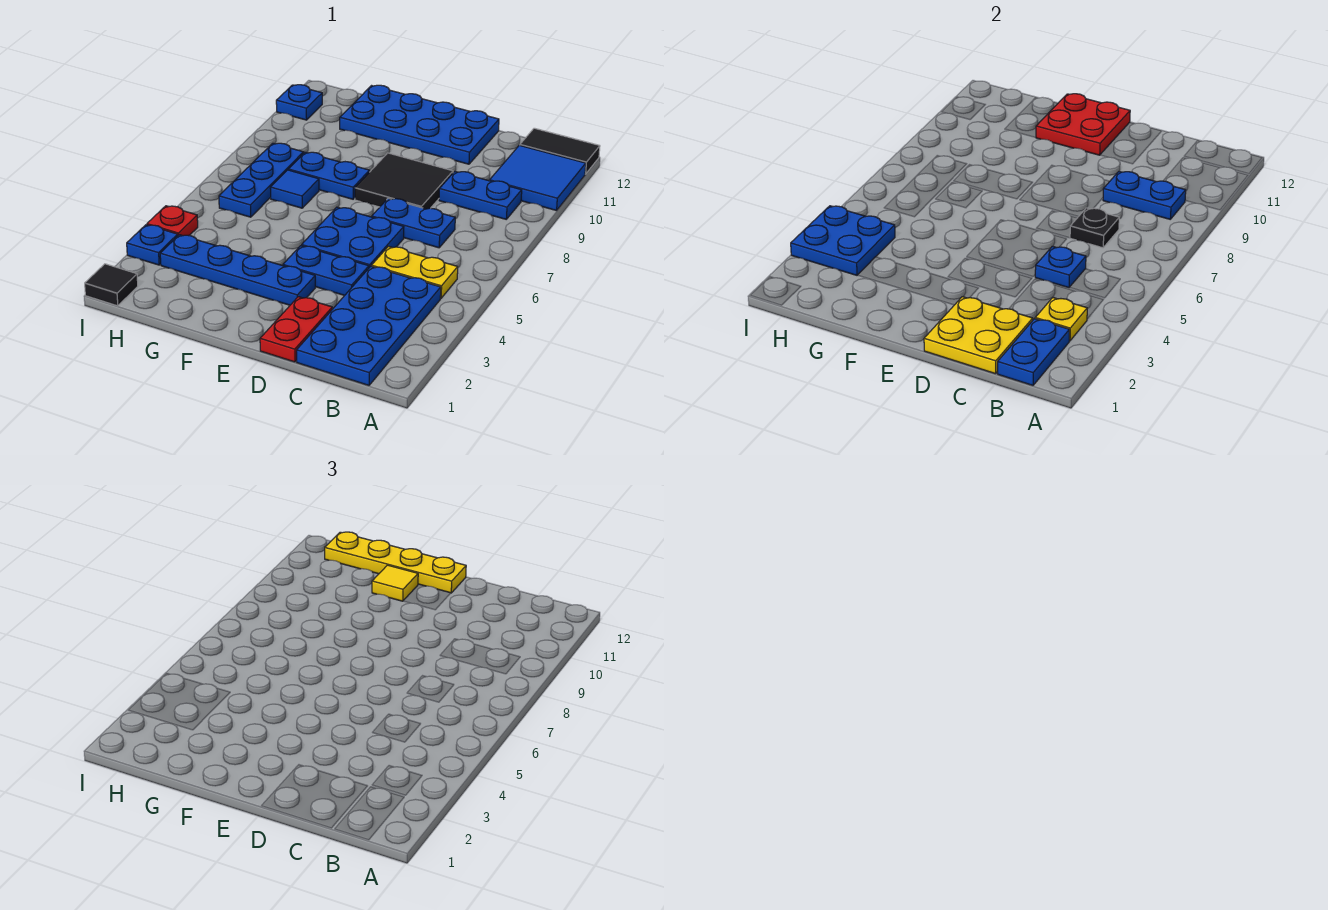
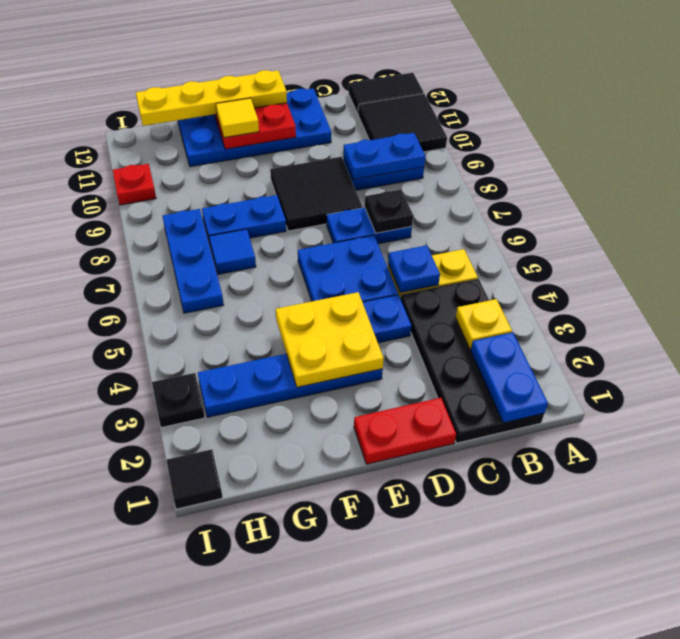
blue tile A10:B11 level 1 -> black tile A10:B11 level 1
blue plate B1:C4 level 1 -> black plate B1:C4 level 1
yellow plate C1:D2 level 2 -> yellow plate E3:F4 level 2
red plate D1:D2 level 1 -> red plate D1:E1 level 1
blue plate H3:I4 level 2 -> none
blue plate I3 level 1 -> black plate I3 level 1
red plate I4 level 1 -> red plate I10 level 1
blue plate I11 level 1 -> none

